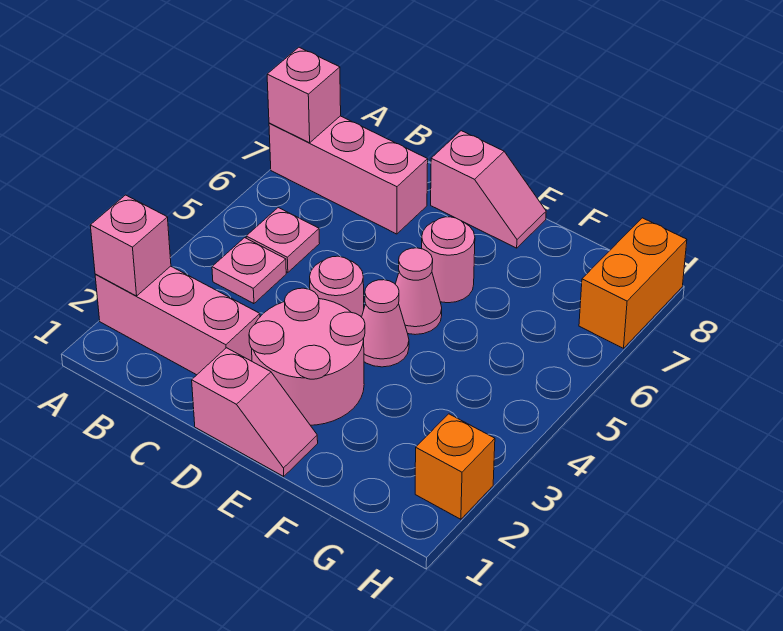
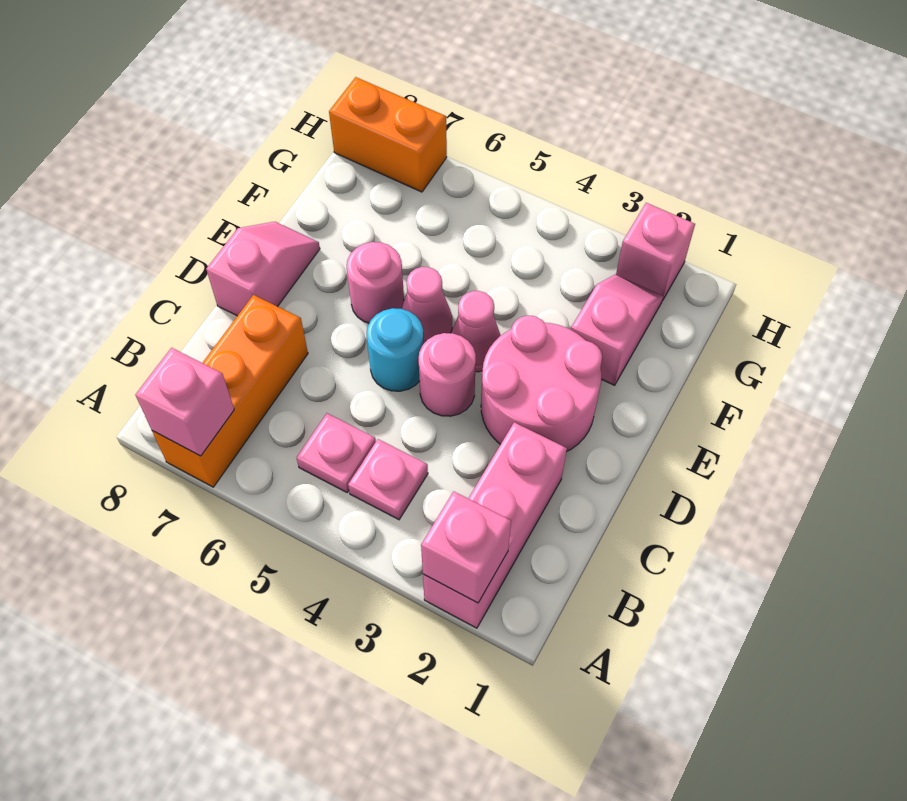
pink brick A7:C7 level 1 -> orange brick A7:C7 level 1
pink slope D1:E1 level 1 top D -> pink slope F2:G2 level 1 top F
none -> cyan round brick D5 level 1
orange brick H2 level 1 -> pink brick H2 level 1

